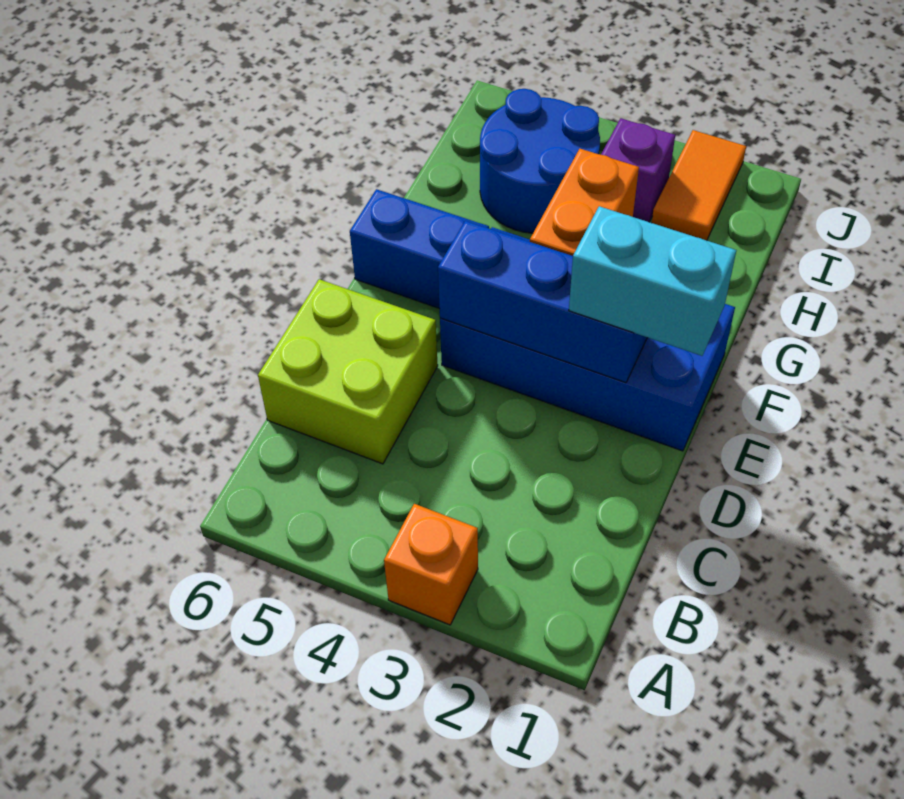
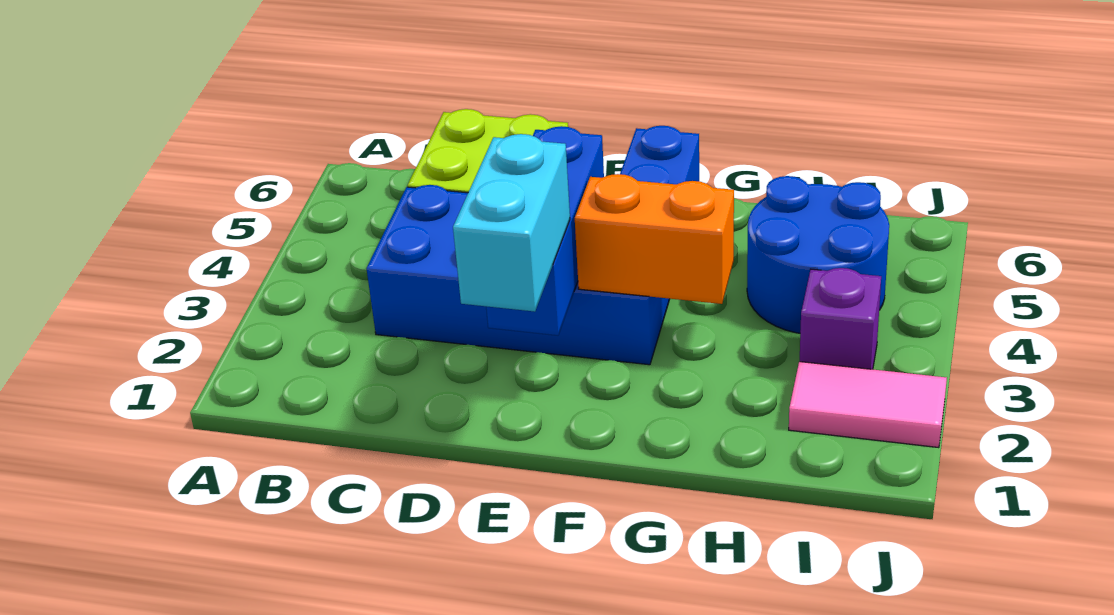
orange brick A3 level 1 -> none
blue brick E1:F4 level 1 -> blue brick C3:F4 level 1
orange tile I2:J2 level 1 -> pink tile I2:J2 level 1

